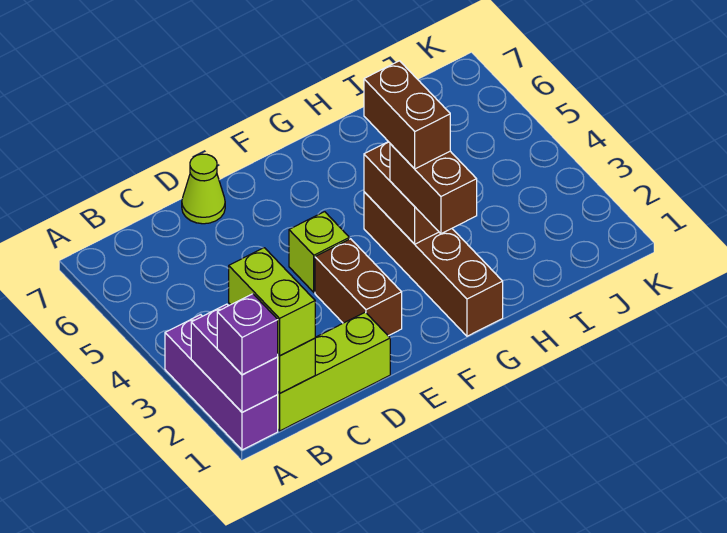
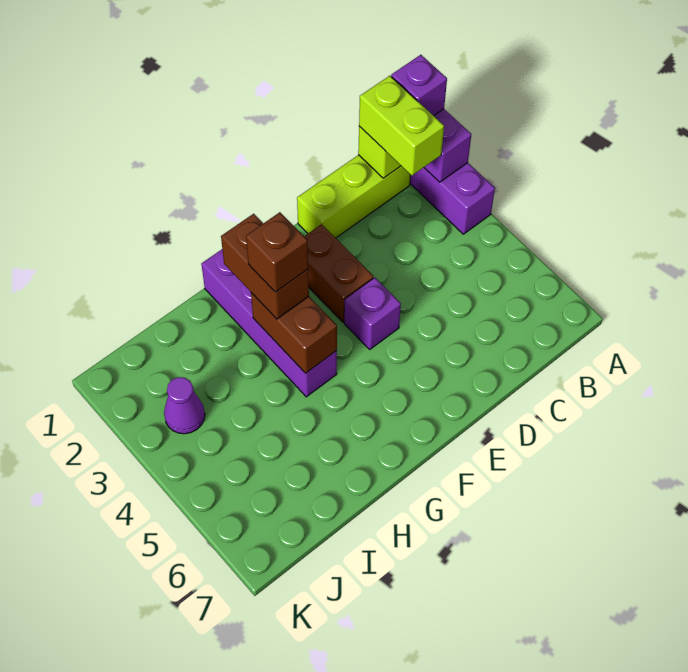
lime cone D7 level 1 -> none
lime brick E4 level 1 -> purple brick E4 level 1
brown brick G1:G4 level 1 -> purple brick G1:G4 level 1
brown brick G3:G4 level 4 -> brown brick G3 level 4
none -> purple cone J3 level 1

